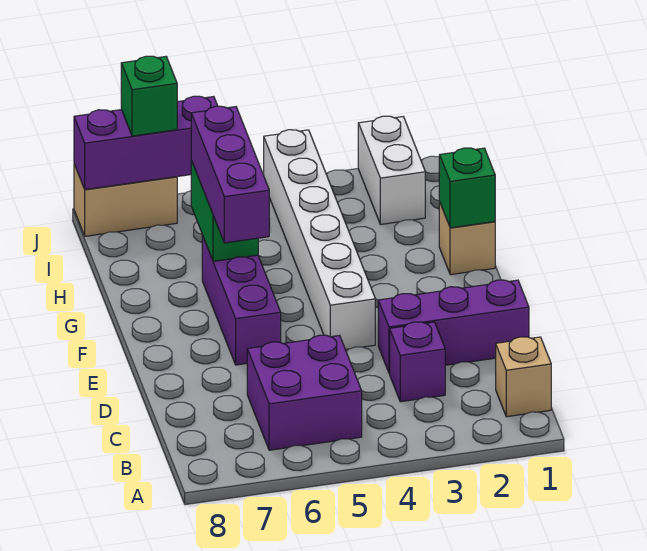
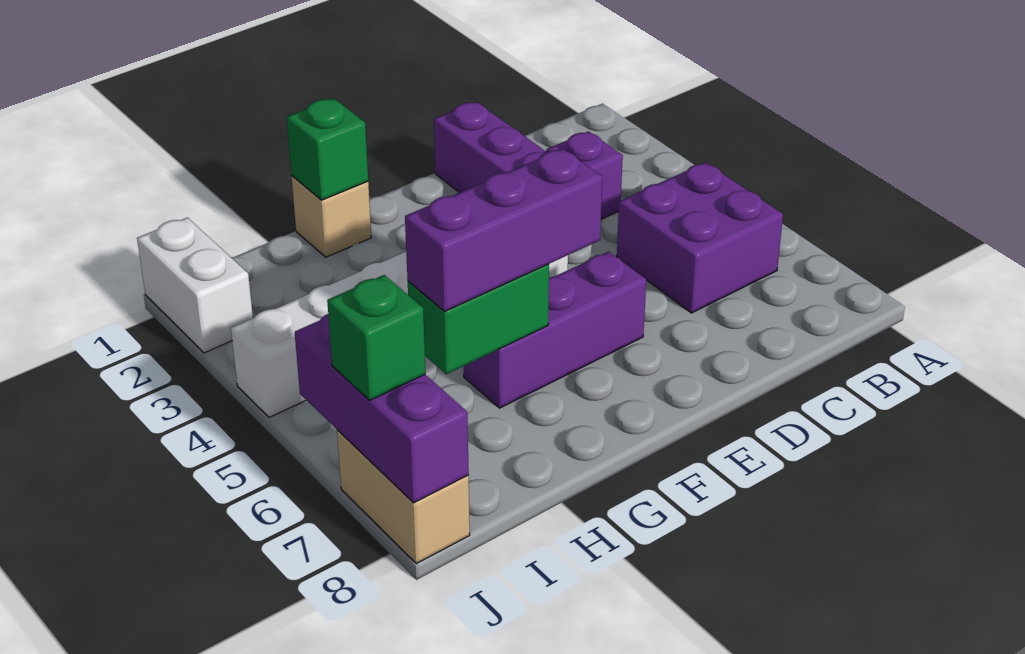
tan brick B1 level 1 -> none
white brick I2:J2 level 1 -> white brick J1:J2 level 1

